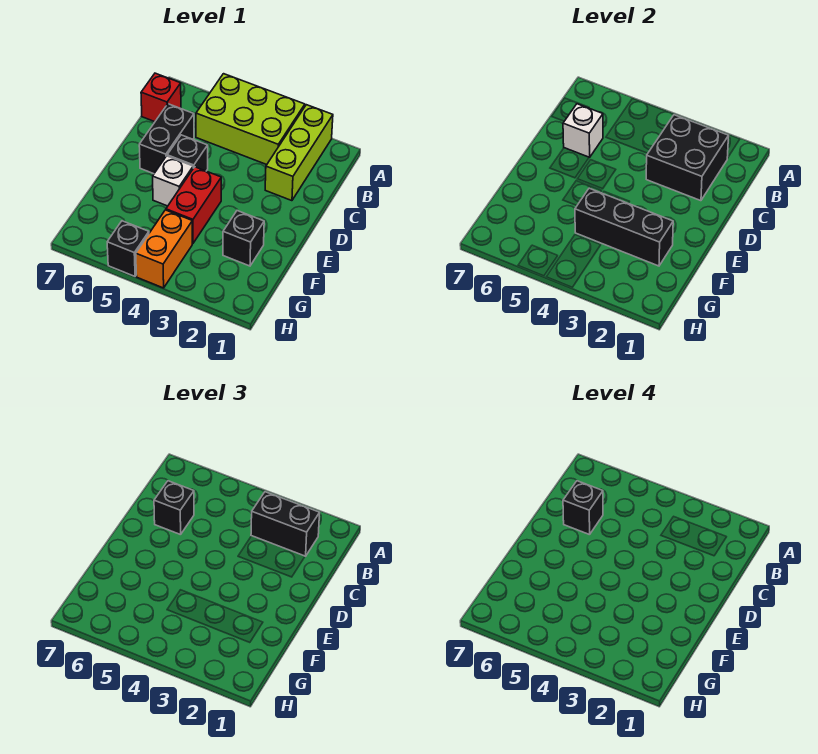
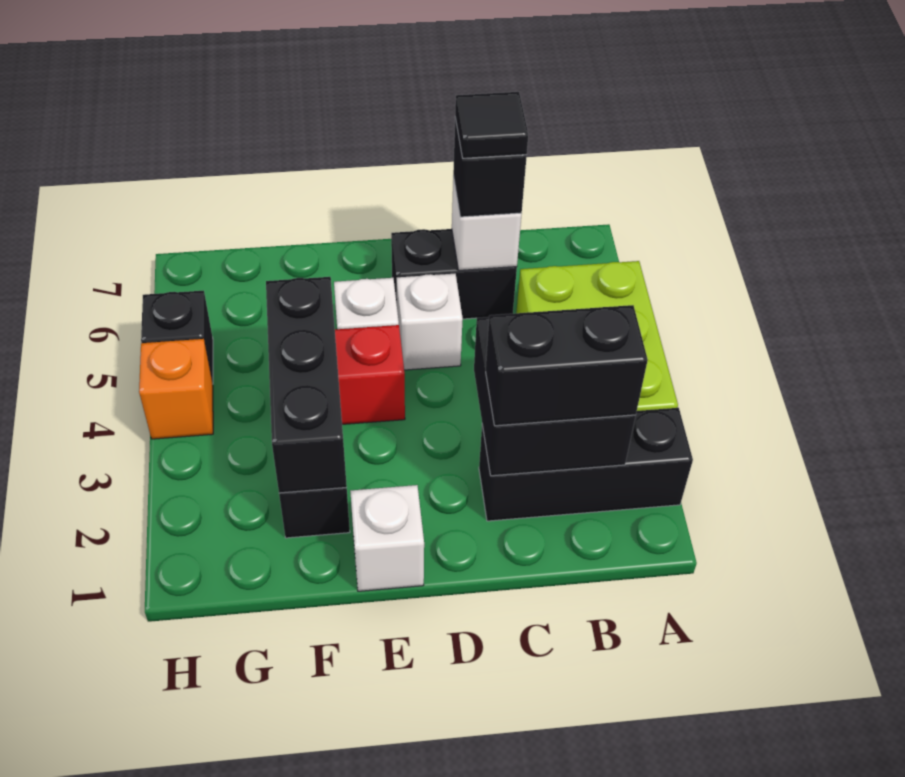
lime brick A2:C2 level 1 -> black brick A2:C2 level 1
black brick B2:B3 level 3 -> black brick B2:C2 level 3
red brick B7 level 1 -> none
black brick C6 level 4 -> black tile C6 level 4
black brick D5 level 1 -> white brick D5 level 1
none -> white brick E1 level 1
orange brick G4:H4 level 1 -> orange brick H4 level 1

